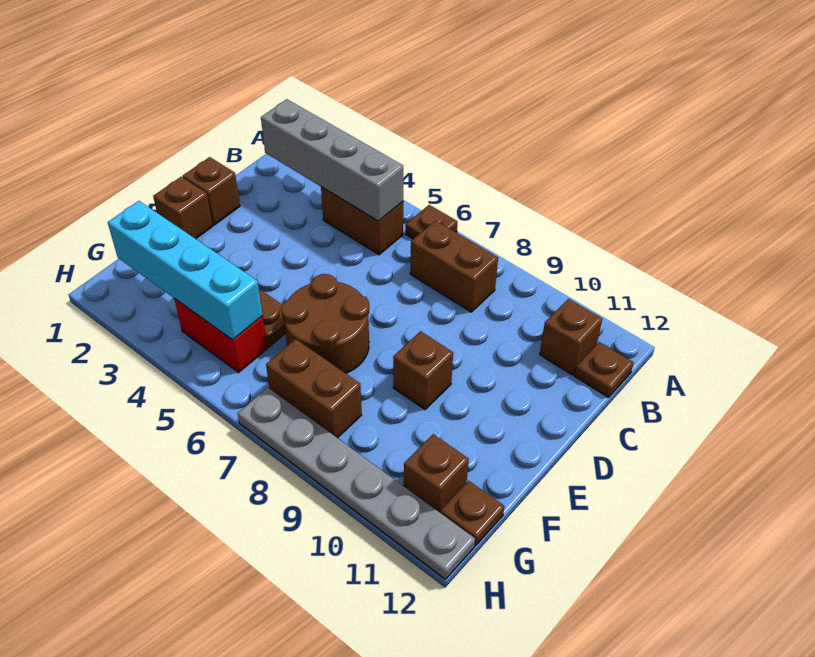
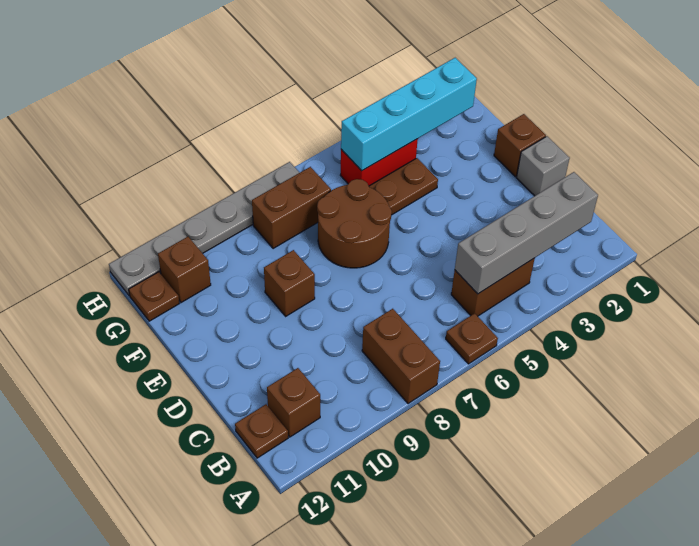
brown brick B7:B8 level 1 -> brown brick A8:B8 level 1
brown brick D1 level 1 -> grey brick D1 level 1

